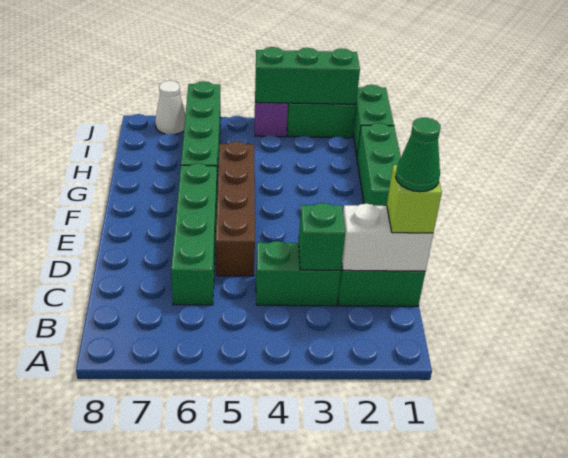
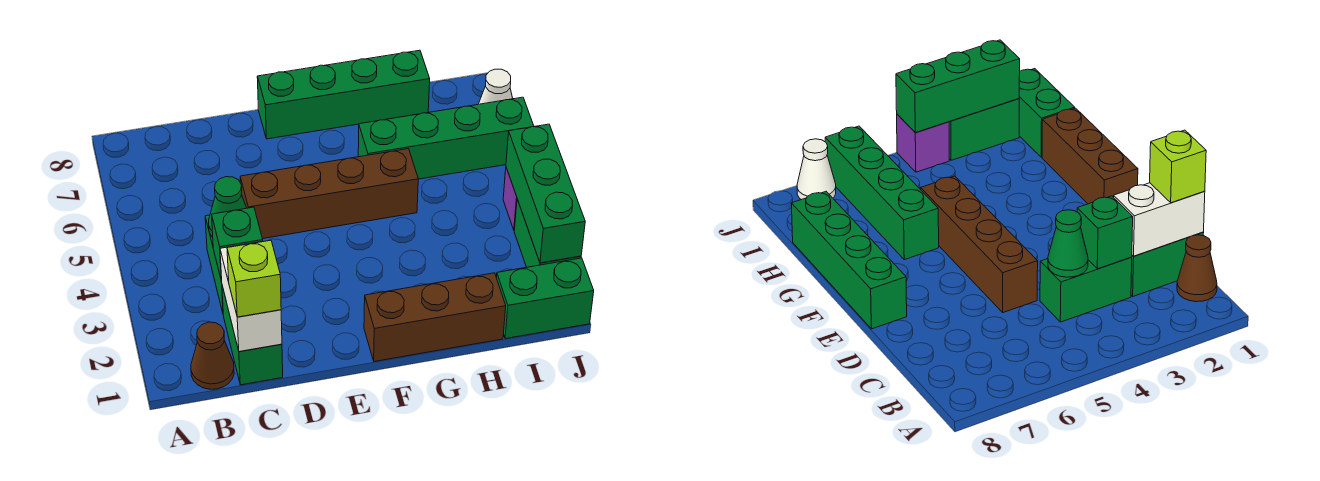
none -> brown cone B1 level 1
green cone C1 level 4 -> green cone C4 level 2
green brick C6:F6 level 1 -> green brick E8:H8 level 1
green brick F1:H1 level 1 -> brown brick F1:H1 level 1

